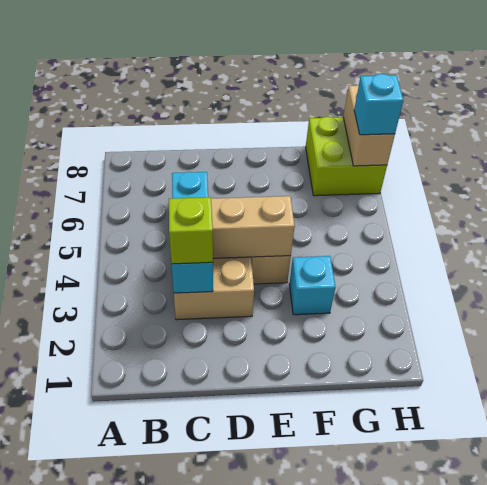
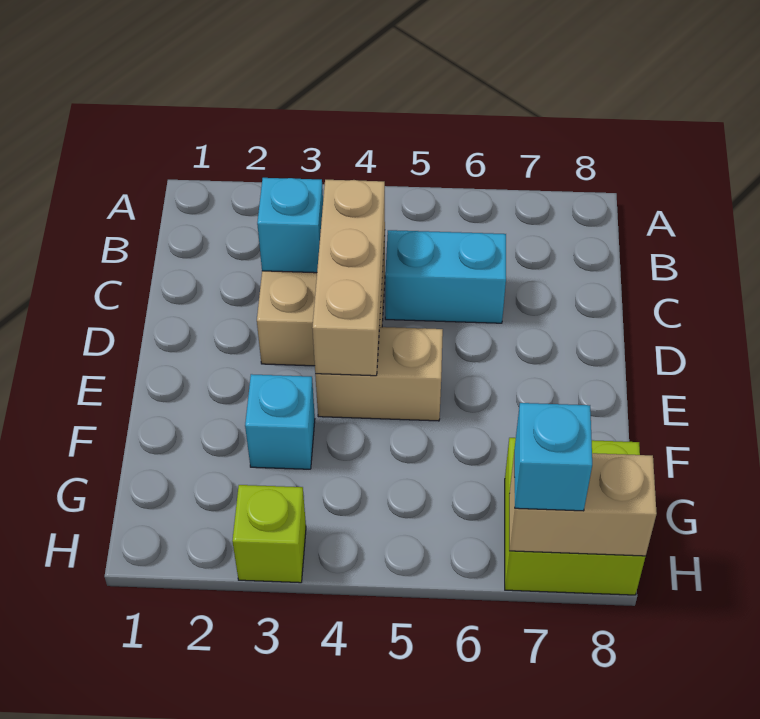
lime brick C3 level 3 -> lime brick H3 level 1

